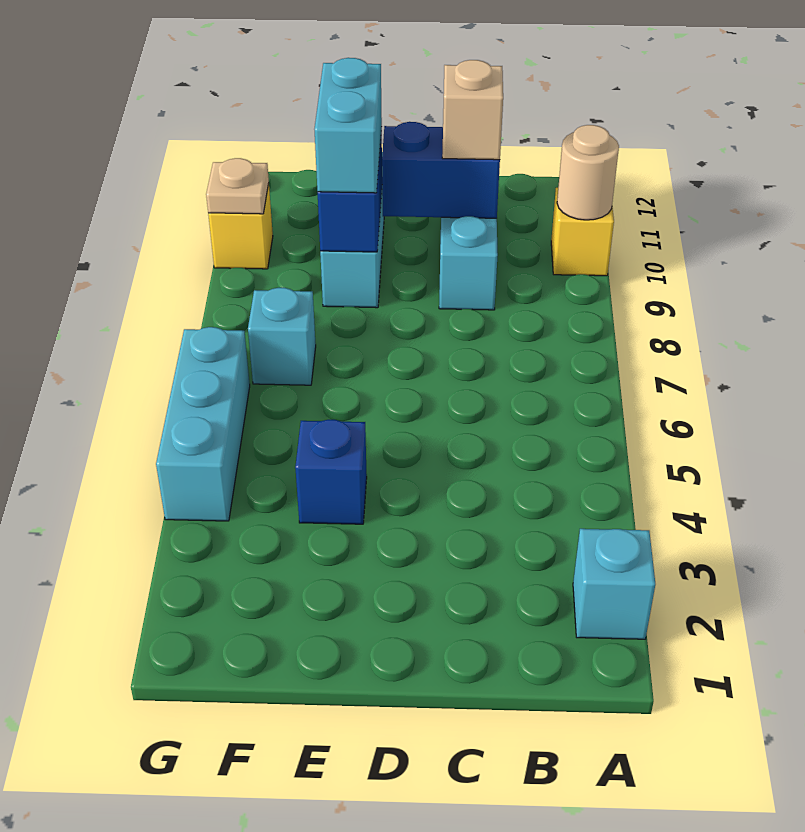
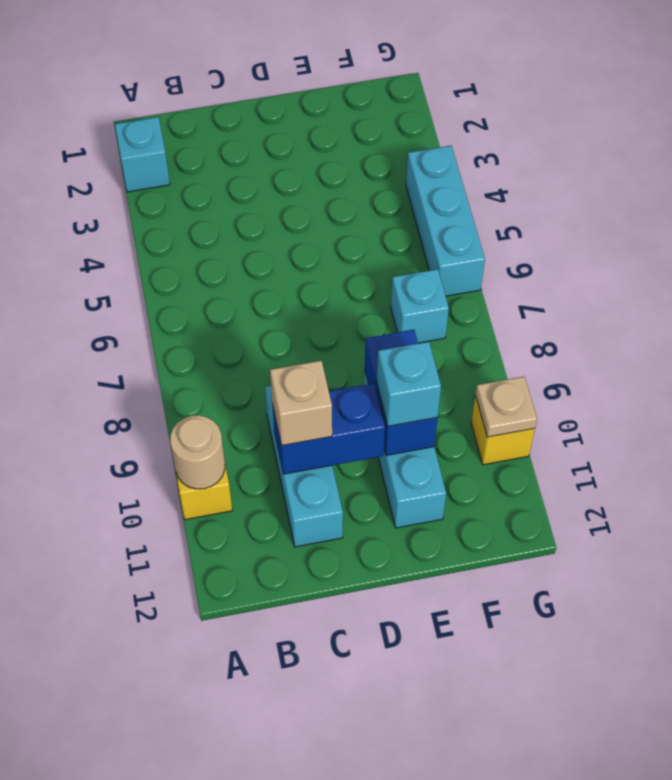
blue brick E4 level 1 -> none
cyan brick E9:E10 level 3 -> cyan brick E10 level 3

